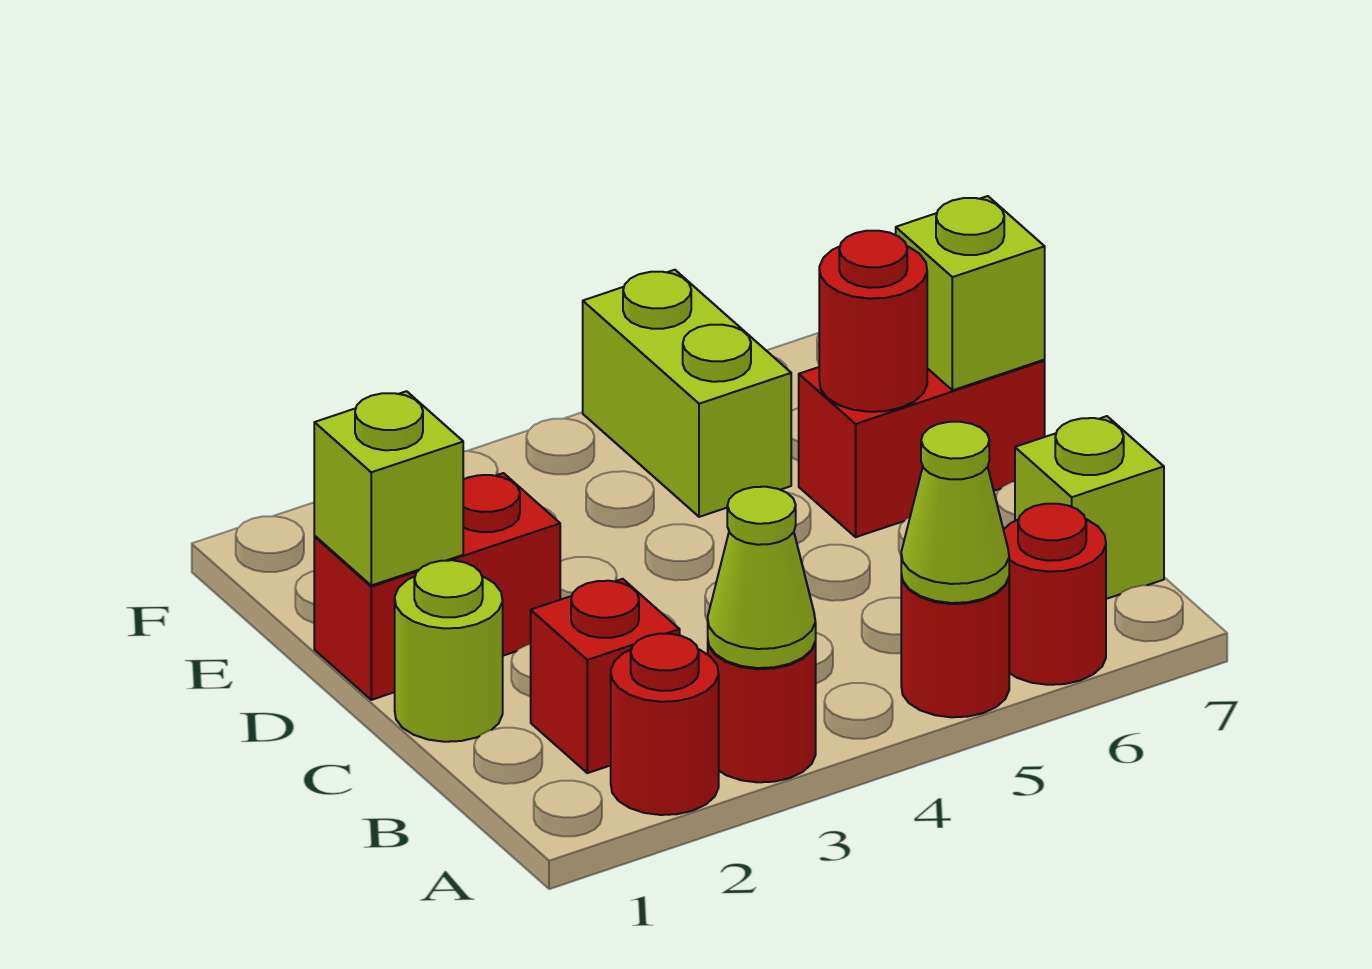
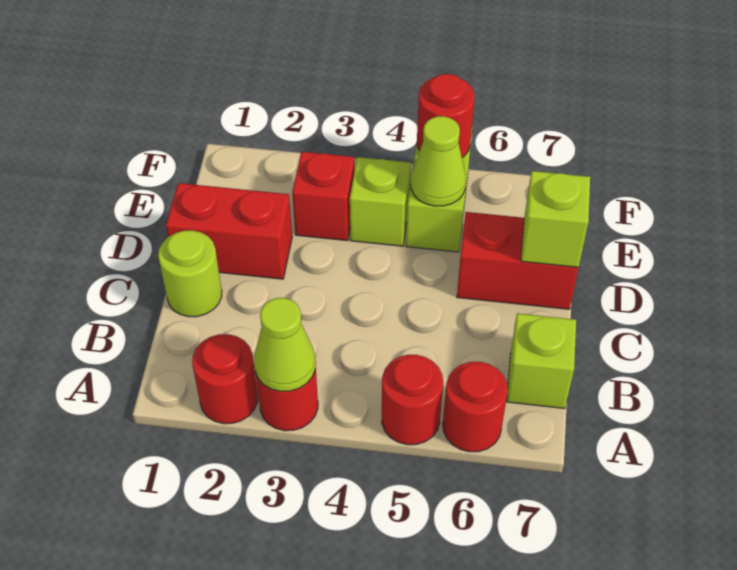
lime cone A5 level 2 -> lime cone E5 level 2
red brick B2 level 1 -> red brick E3 level 1
lime brick D1 level 2 -> lime brick E4 level 1
red round brick D6 level 2 -> red round brick F5 level 2

